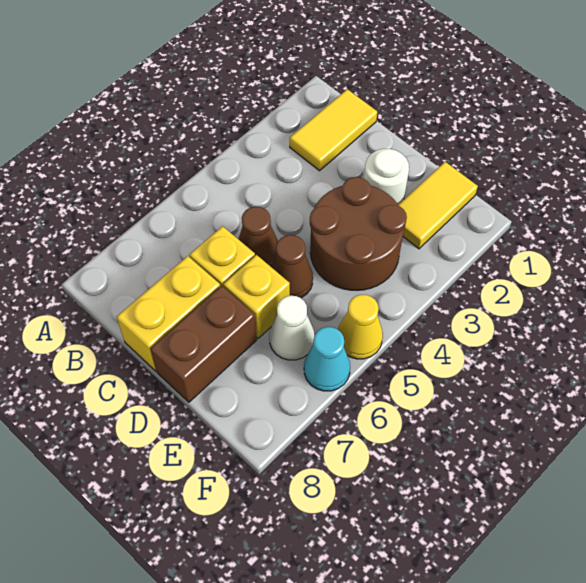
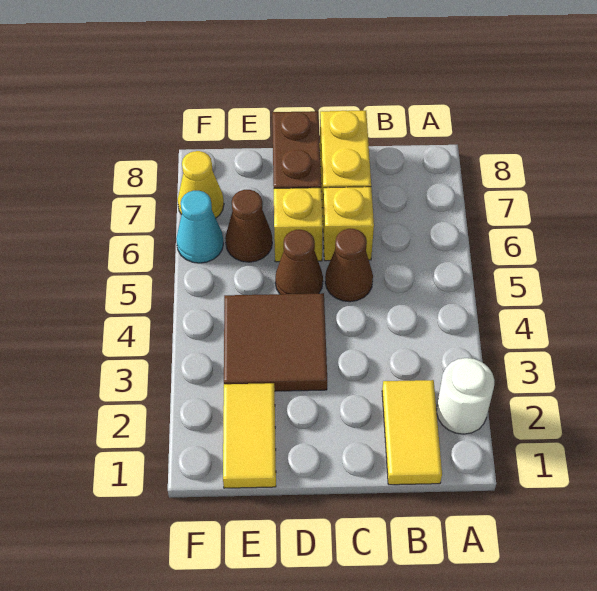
white round brick D2 level 1 -> white round brick A2 level 1
brown round brick D3:E4 level 1 -> brown tile D3:E4 level 1
white cone E6 level 1 -> brown cone E6 level 1
yellow cone F5 level 1 -> yellow cone F7 level 1

